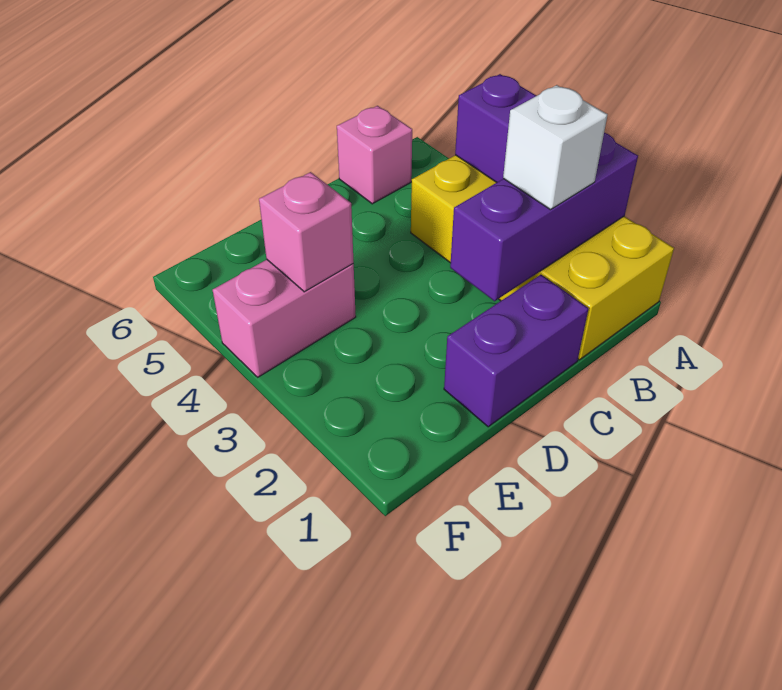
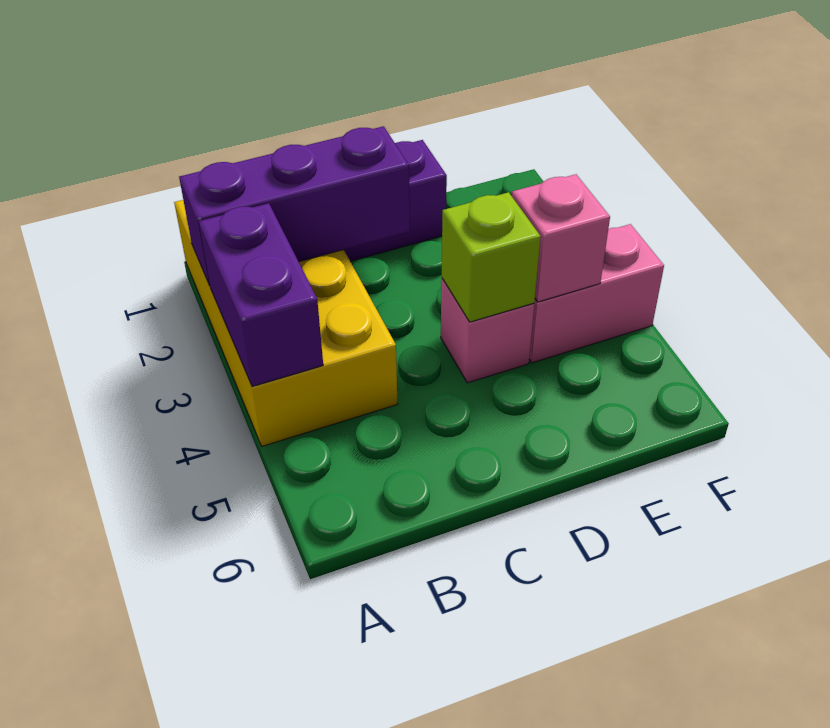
white brick B2 level 3 -> none
pink brick B6 level 1 -> pink brick D4 level 1
none -> lime brick D4 level 2

